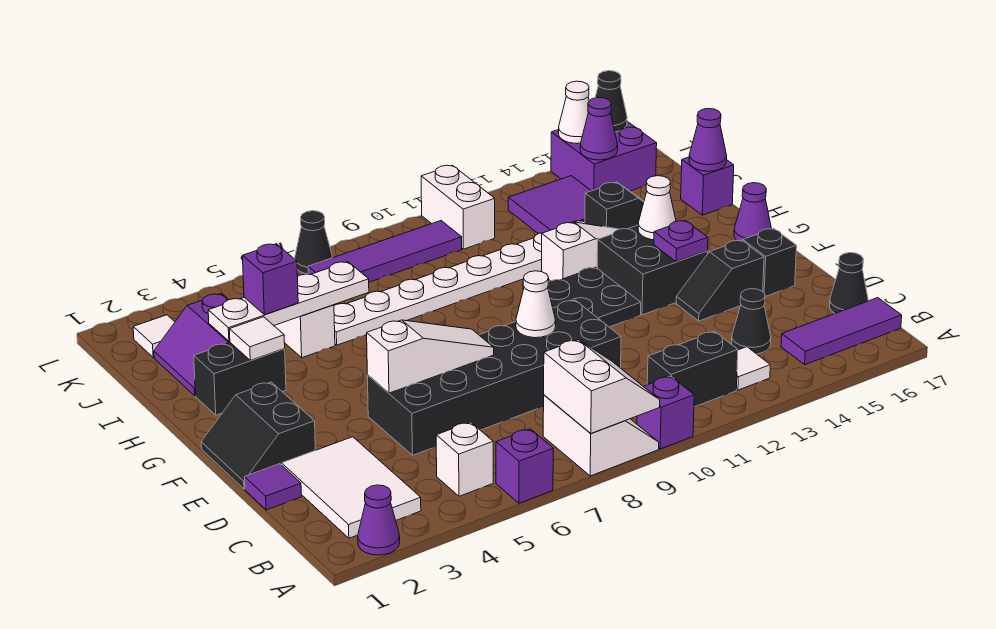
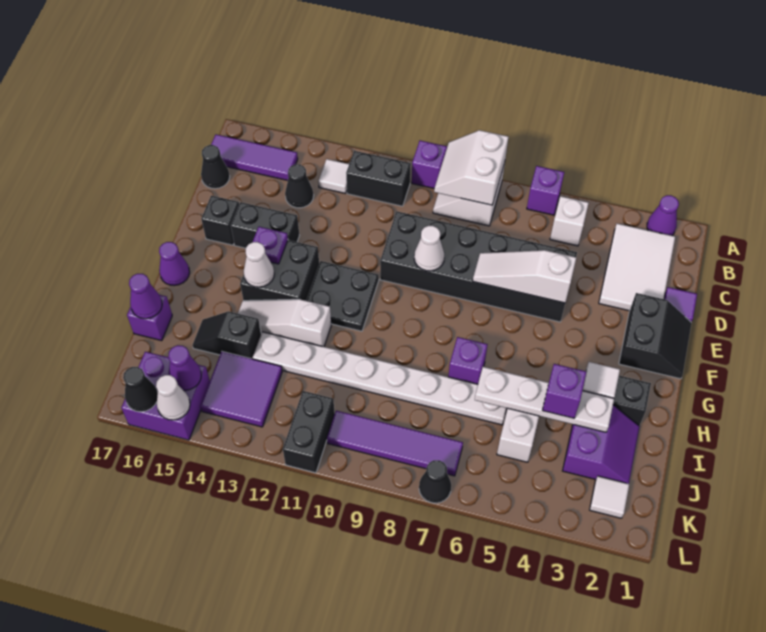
black slope E14:E15 level 1 top 15 -> black brick E14:E15 level 1
none -> purple brick H7 level 1
white brick K11:L11 level 1 -> black brick K11:L11 level 1

